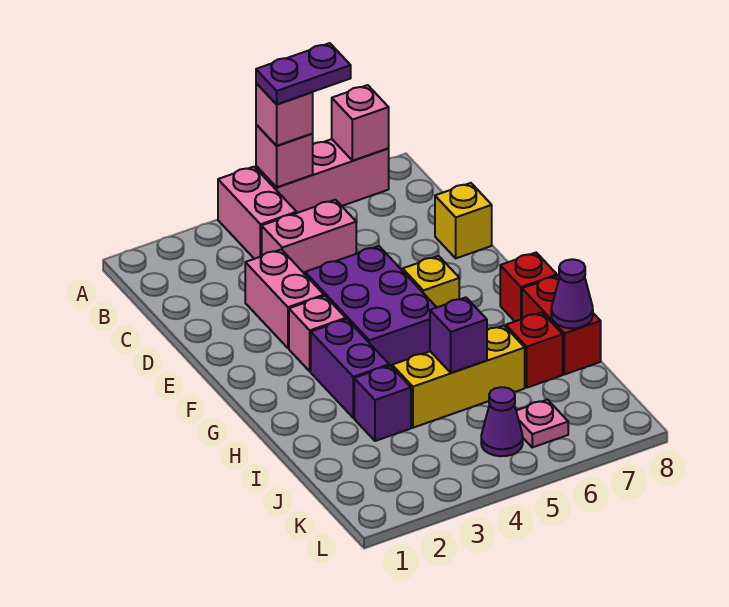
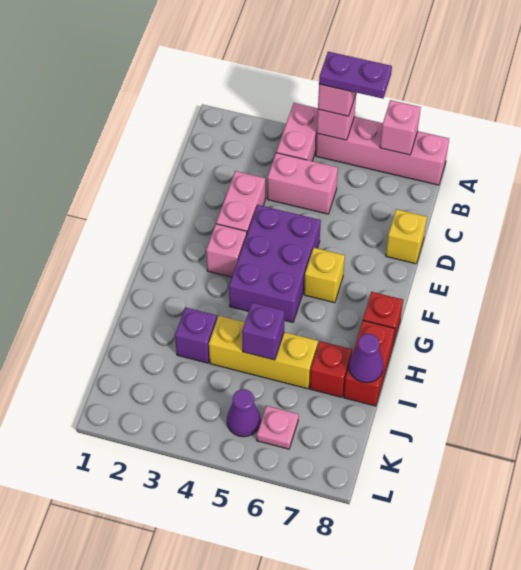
pink brick A5:A7 level 1 -> pink brick A5:A8 level 1
purple brick G3:H3 level 1 -> none

